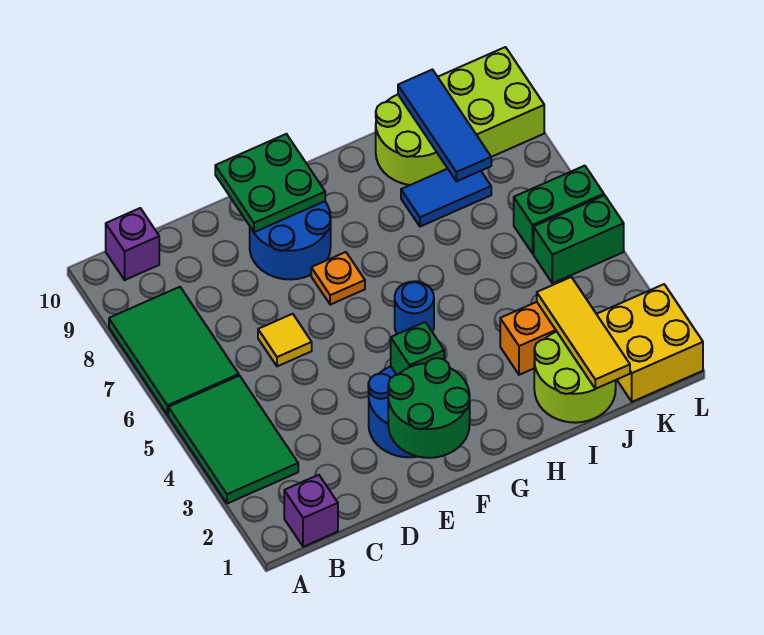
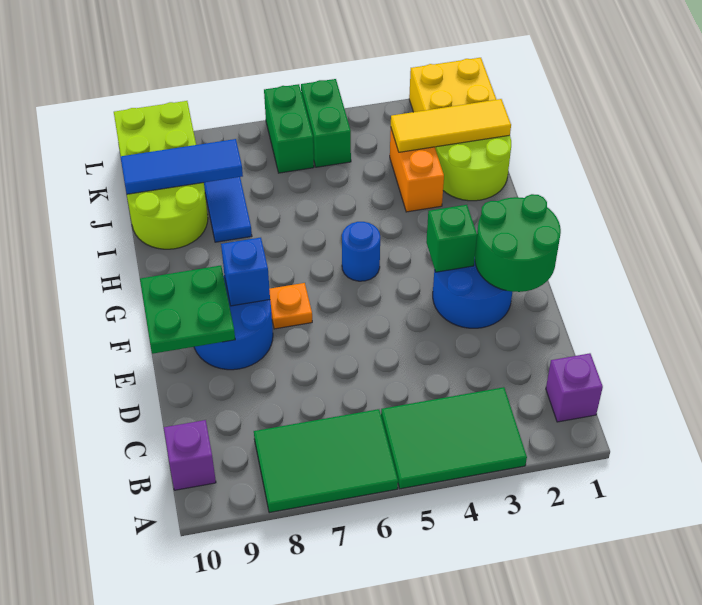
yellow tile D6 level 1 -> none
none -> blue brick F8 level 2

